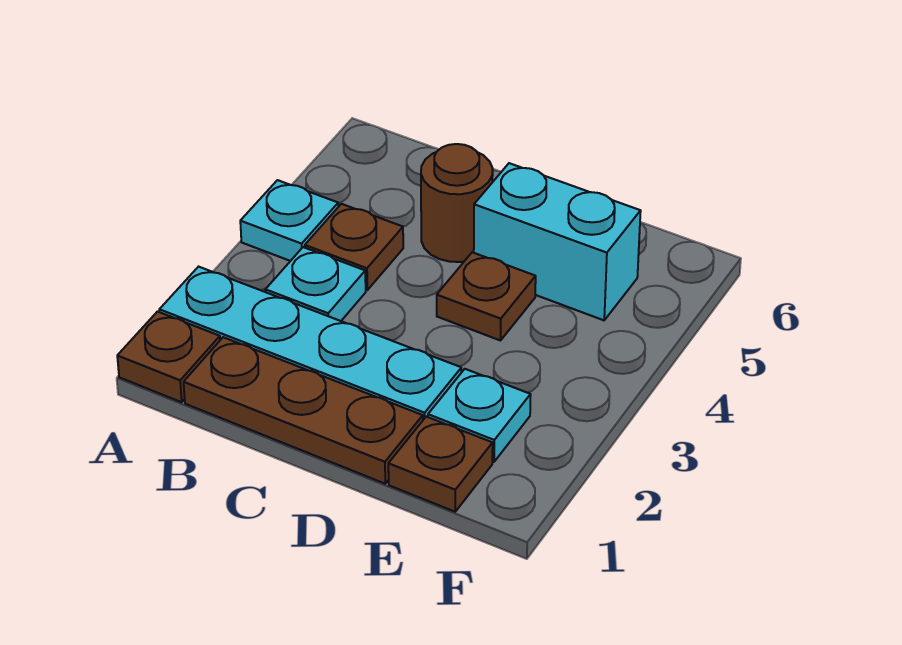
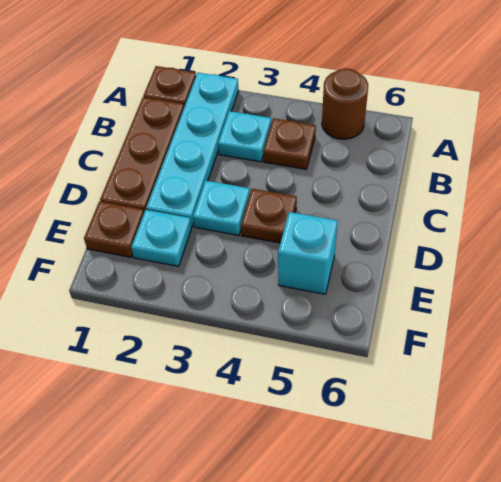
cyan plate A4 level 1 -> cyan plate D3 level 1
brown round brick C5 level 1 -> brown round brick A5 level 1
cyan brick D5:E5 level 1 -> cyan brick E5 level 1

